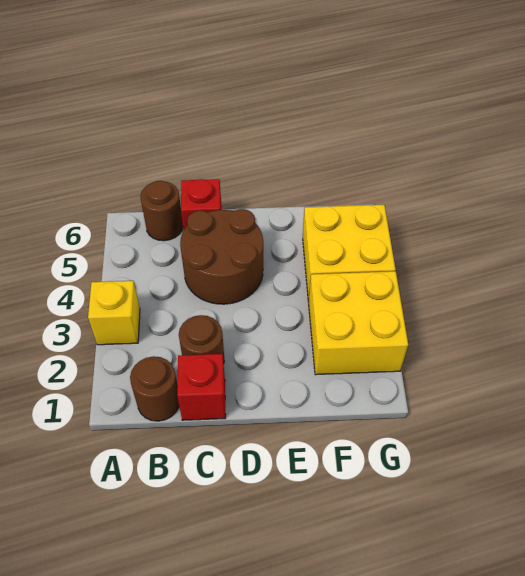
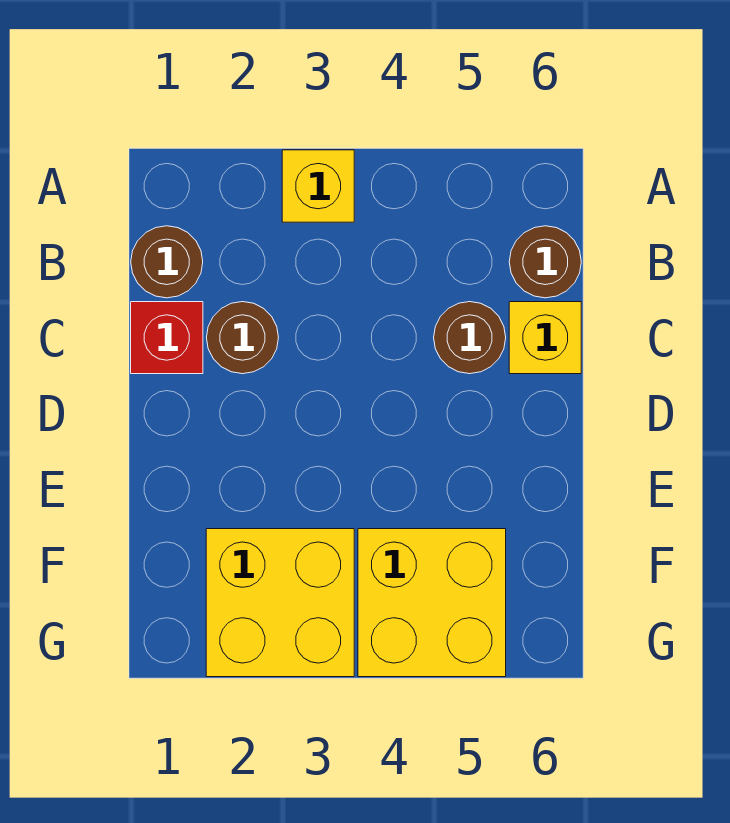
brown round brick C4:D5 level 1 -> brown round brick C5 level 1
red brick C6 level 1 -> yellow brick C6 level 1

